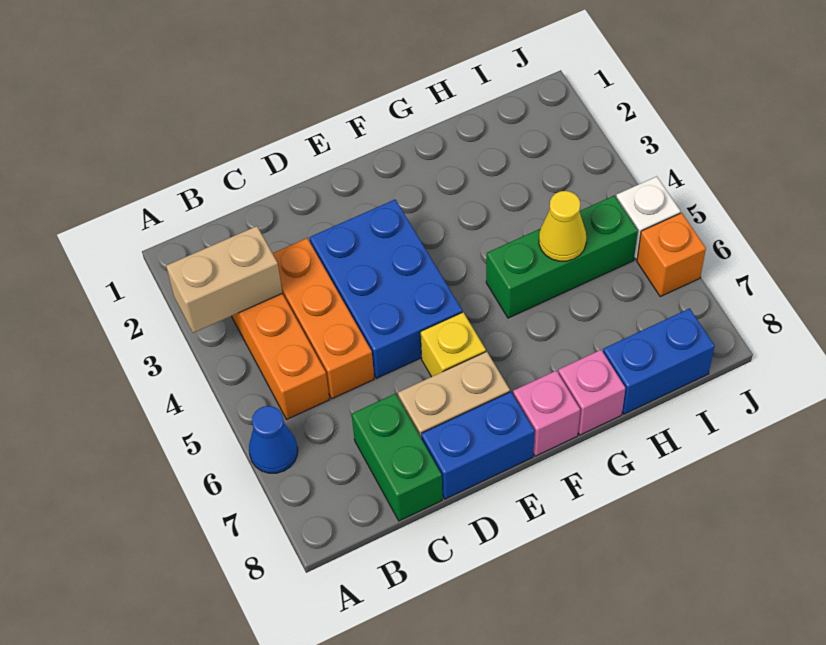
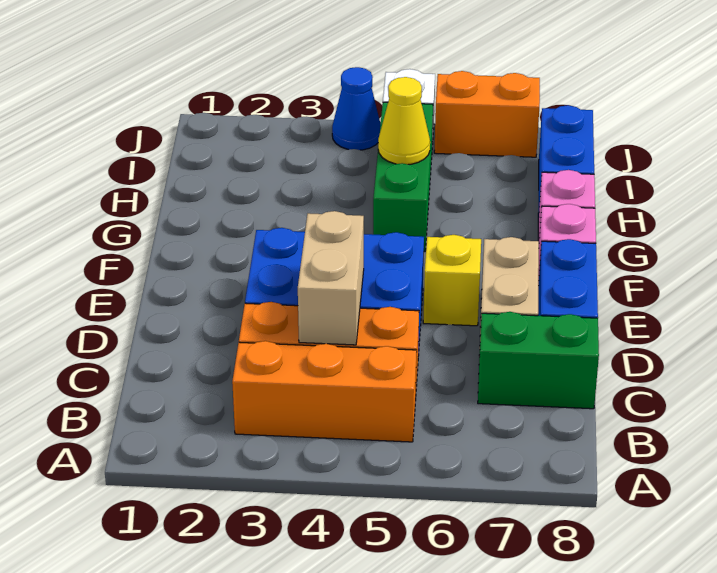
tan brick A3:B3 level 2 -> tan brick C4:D4 level 2
blue cone A6 level 1 -> blue cone J4 level 1
orange brick J6 level 1 -> orange brick J6:J7 level 1

